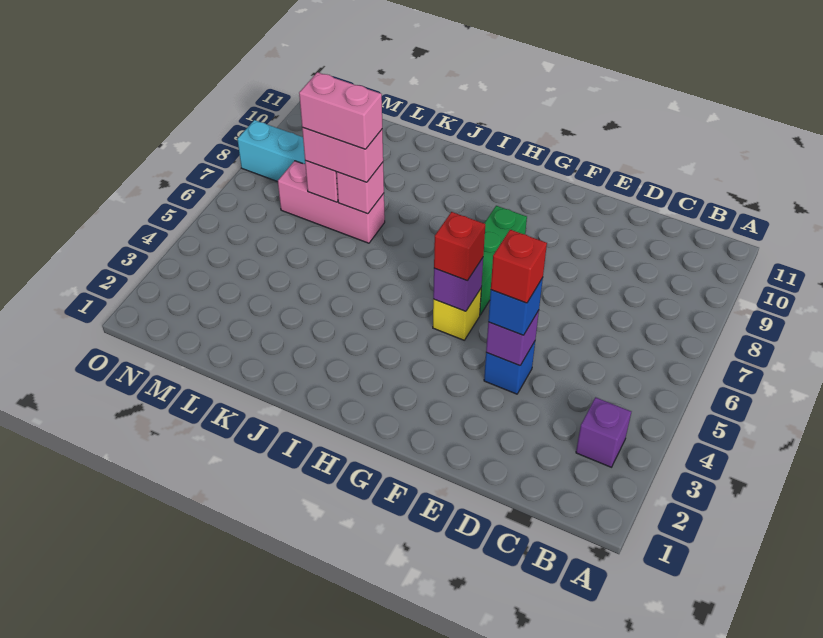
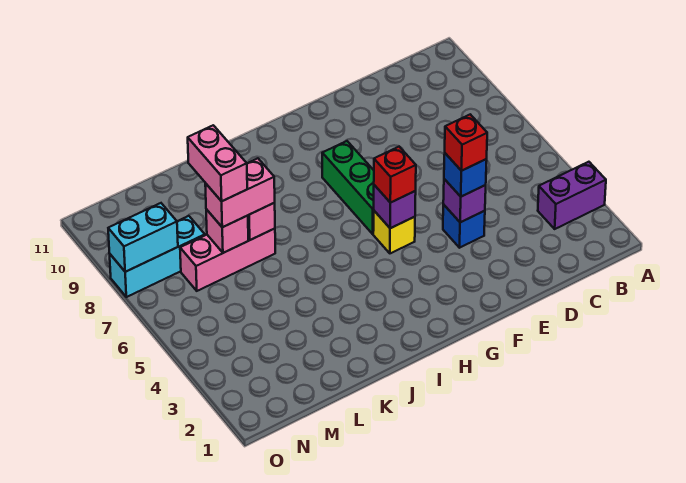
purple brick B3 level 1 -> purple brick A3:B3 level 1
pink brick K7:L7 level 4 -> pink brick L7:L8 level 4
none -> cyan brick N8:O8 level 2

